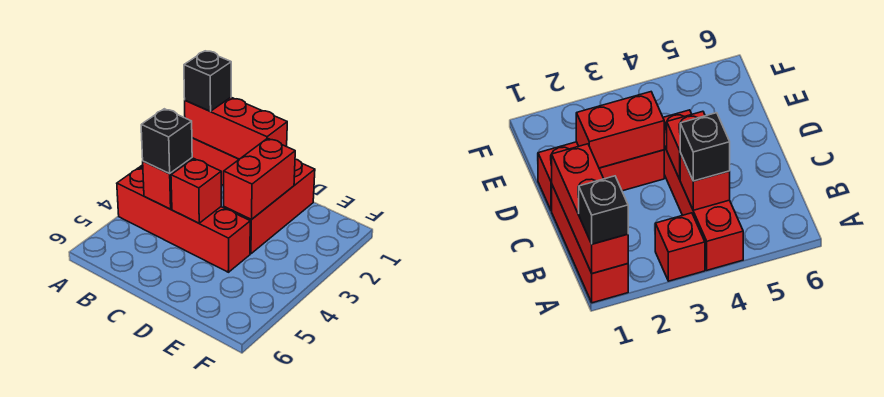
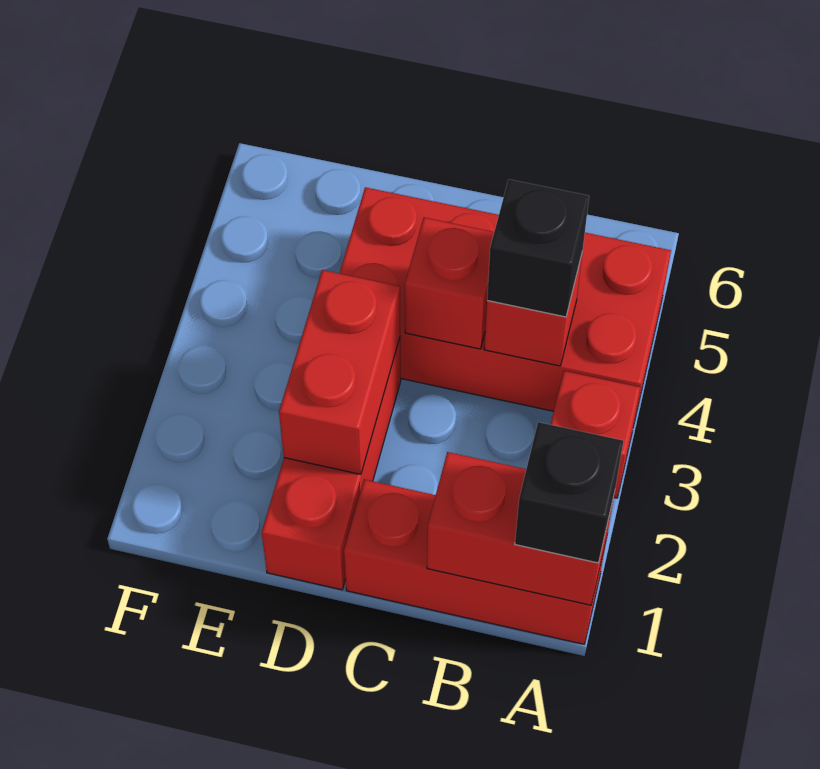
red brick A1:C1 level 2 -> red brick A1:B1 level 2
red brick A4:D4 level 1 -> red brick A4:D5 level 1

